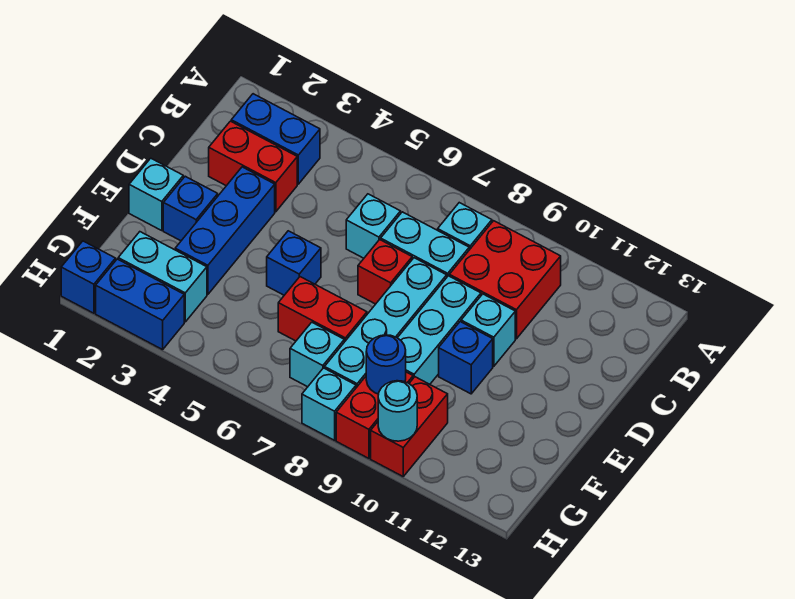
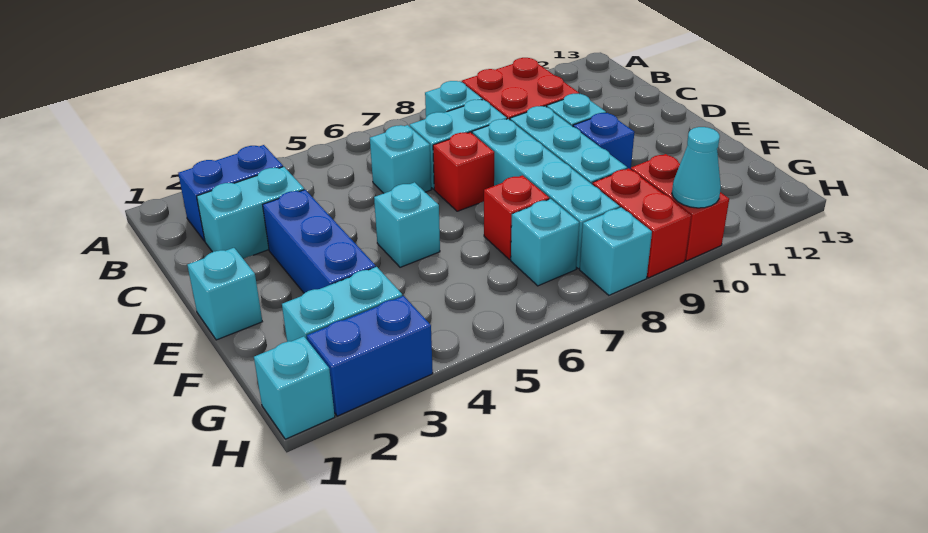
red brick C2:C3 level 1 -> cyan brick C2:C3 level 1
blue brick E2 level 1 -> none
blue brick E5 level 1 -> cyan brick E5 level 1
red brick F6:F7 level 1 -> red brick F7 level 1
blue round brick G9 level 2 -> none
blue brick H1 level 1 -> cyan brick H1 level 1
cyan round brick H10 level 2 -> cyan cone H10 level 2

